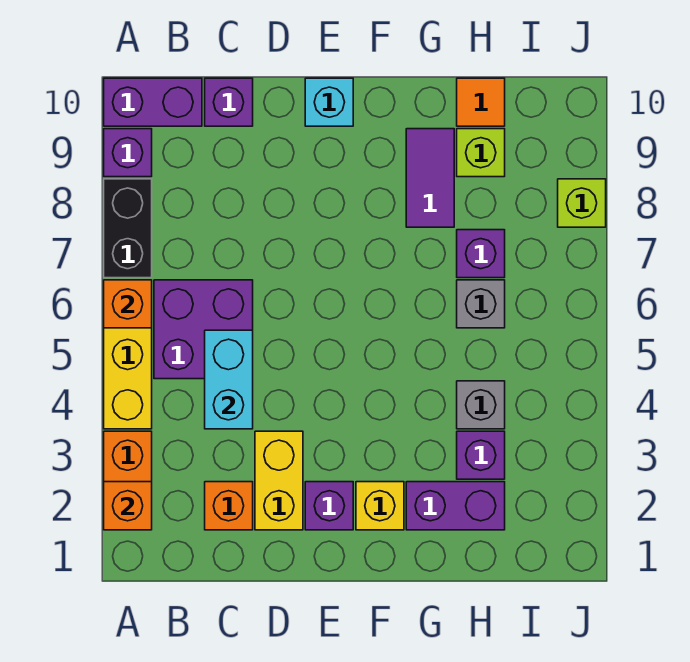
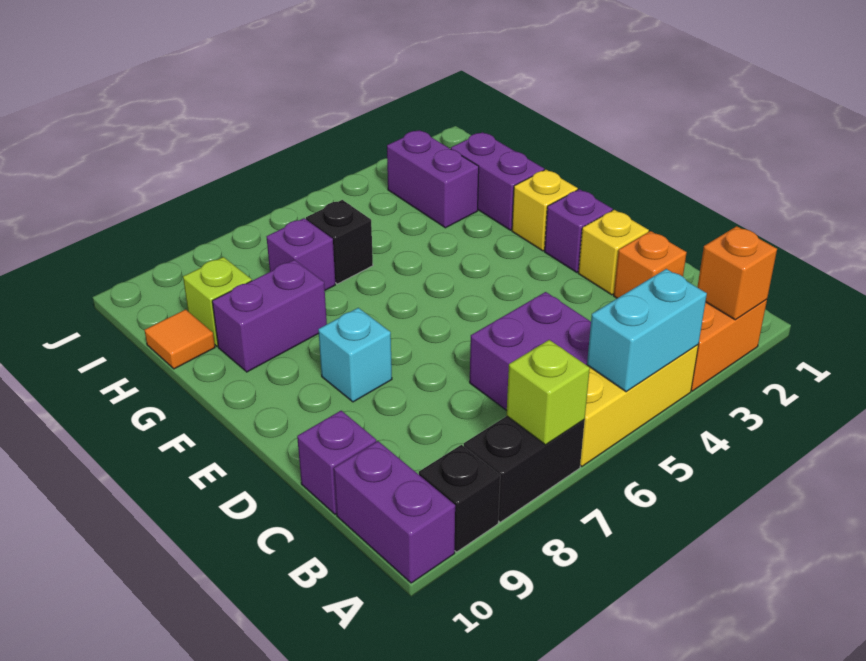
orange brick A6 level 2 -> none
purple brick A9 level 1 -> black brick A9 level 1
cyan brick C4:C5 level 2 -> cyan brick A4:A5 level 2
yellow brick D2:D3 level 1 -> yellow brick D2 level 1
cyan brick E10 level 1 -> cyan brick E8 level 1
purple tile G8:G9 level 1 -> purple brick G8:G9 level 1
purple brick H3 level 1 -> purple brick H3:I3 level 1
grey brick H4 level 1 -> none
grey brick H6 level 1 -> black brick H6 level 1
lime brick J8 level 1 -> lime brick A7 level 2

